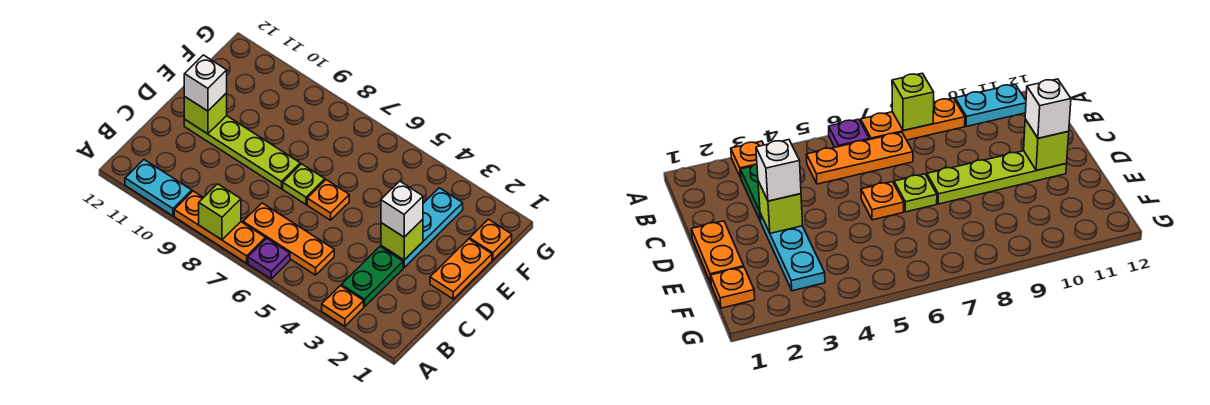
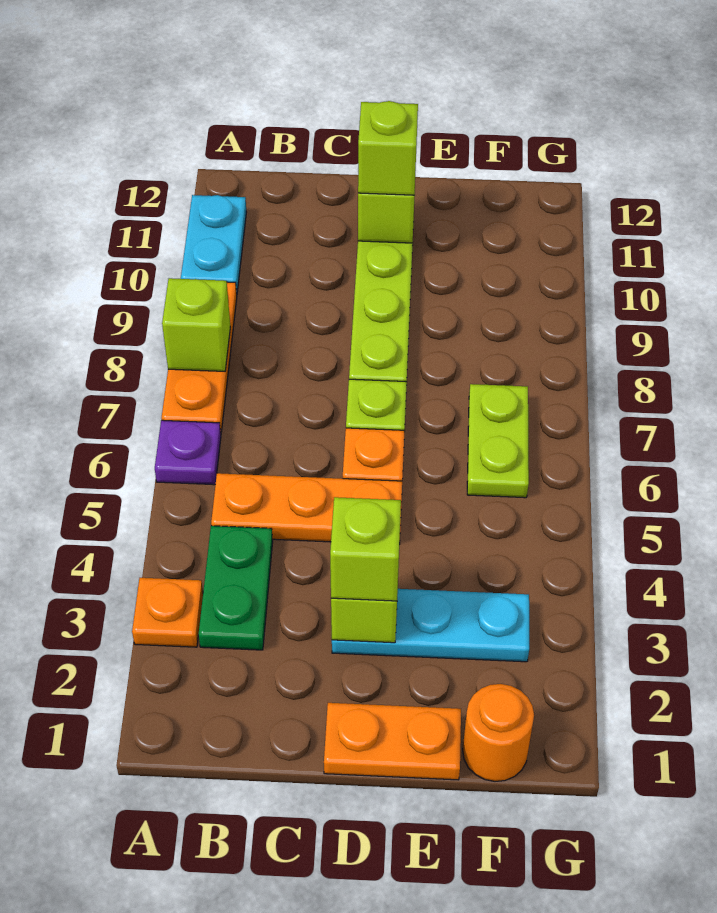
green plate B3:C3 level 1 -> green plate B3:B4 level 1
orange plate B5:B7 level 1 -> orange plate B5:D5 level 1
white brick D3 level 3 -> lime brick D3 level 3
white brick D11 level 3 -> lime brick D11 level 3
orange plate F1 level 1 -> orange round brick F1 level 1
none -> lime plate F6:F7 level 1

